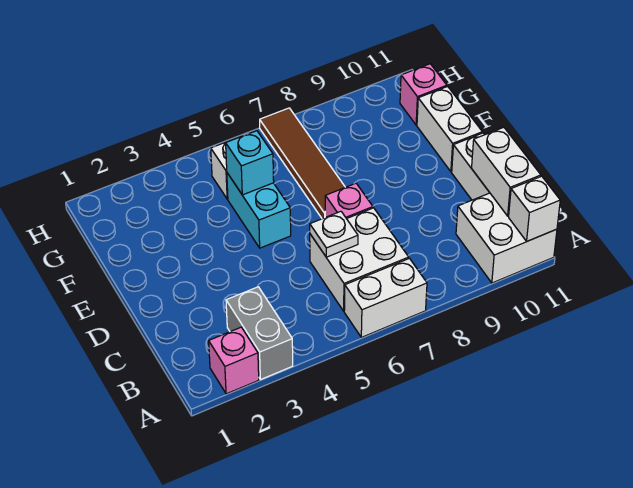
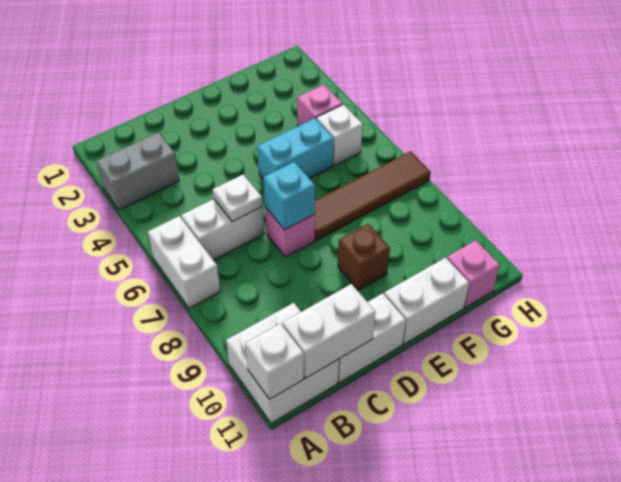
pink brick A2 level 1 -> pink brick G4 level 1
white brick B6:C7 level 1 -> white brick B6:C6 level 1
none -> brown brick E9 level 1
cyan brick F5 level 2 -> cyan brick D7 level 2

